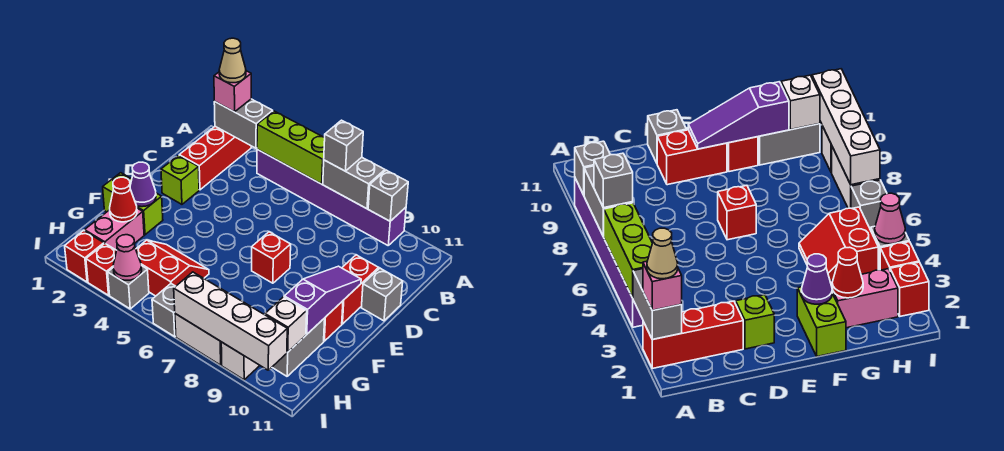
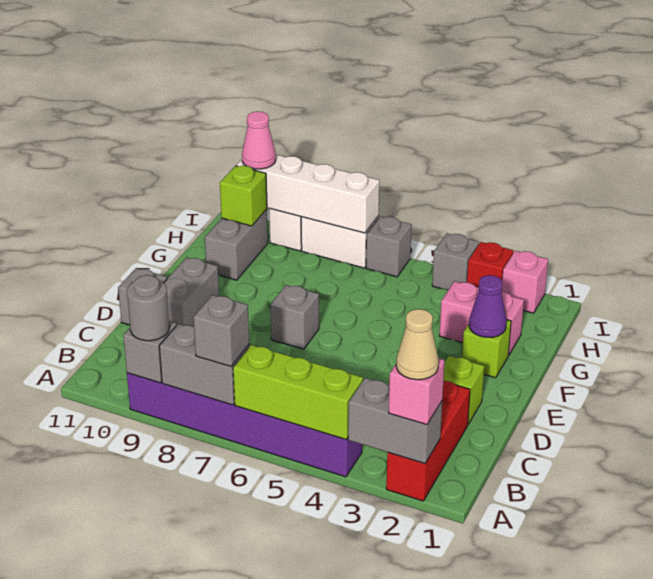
none -> grey round brick A9 level 3
red brick D10:E10 level 1 -> grey brick D10:E10 level 1
red brick E7 level 1 -> grey brick E7 level 1
purple slope E10:G10 level 2 top G -> none
lime brick F1:F2 level 1 -> lime brick F2 level 1
red brick F10 level 1 -> none
pink brick G2:H2 level 1 -> pink brick G2:G3 level 1
red cone G2 level 2 -> none
red slope G4:H5 level 1 top H -> none
white brick H10 level 2 -> lime brick H10 level 2
red brick I2 level 1 -> pink brick I2 level 1
pink cone I4 level 2 -> pink cone I10 level 3

